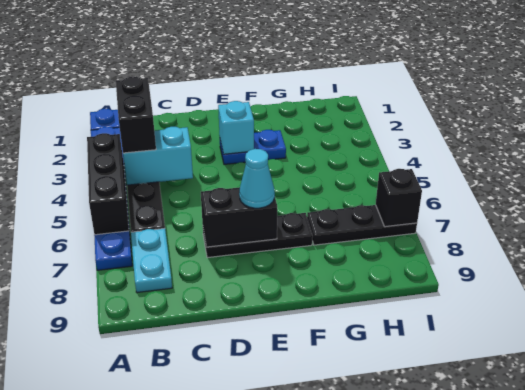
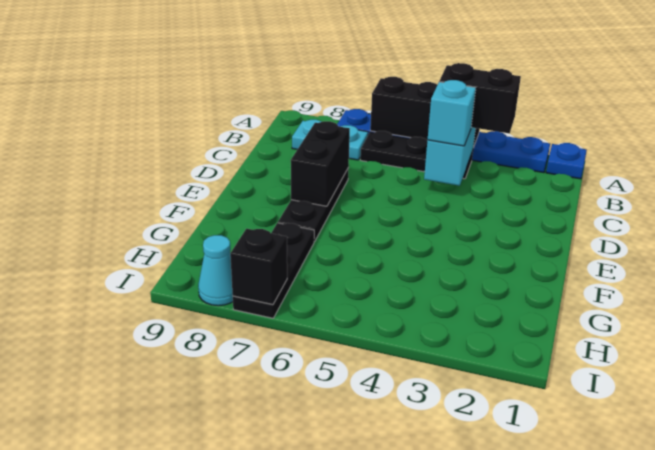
blue plate E3:F3 level 1 -> none
cyan brick E3 level 2 -> cyan brick C4 level 3
cyan cone E7 level 3 -> cyan cone I8 level 1

